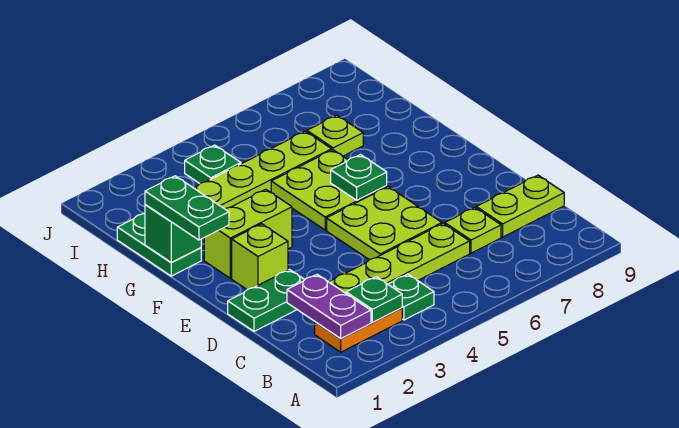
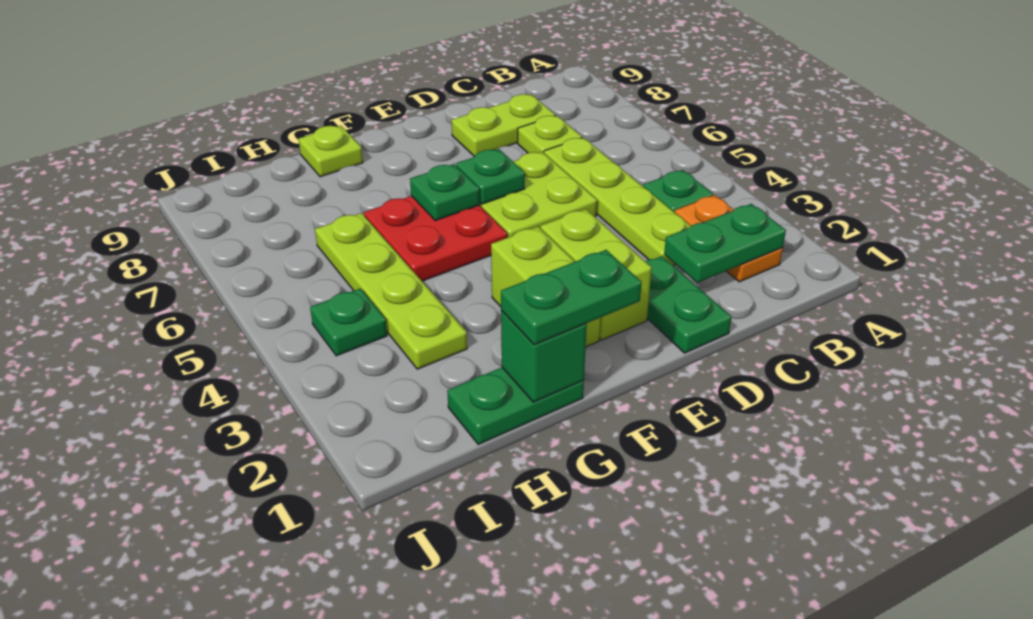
purple plate B2:C2 level 2 -> green plate B2:C2 level 2
green plate B3 level 2 -> green plate E6 level 2
lime plate C8:C9 level 1 -> lime plate C8:D8 level 1
lime brick E2 level 1 -> lime brick E2:E3 level 1
lime plate F5:G6 level 1 -> red plate F5:G6 level 1
lime plate H7 level 1 -> lime plate G9 level 1

